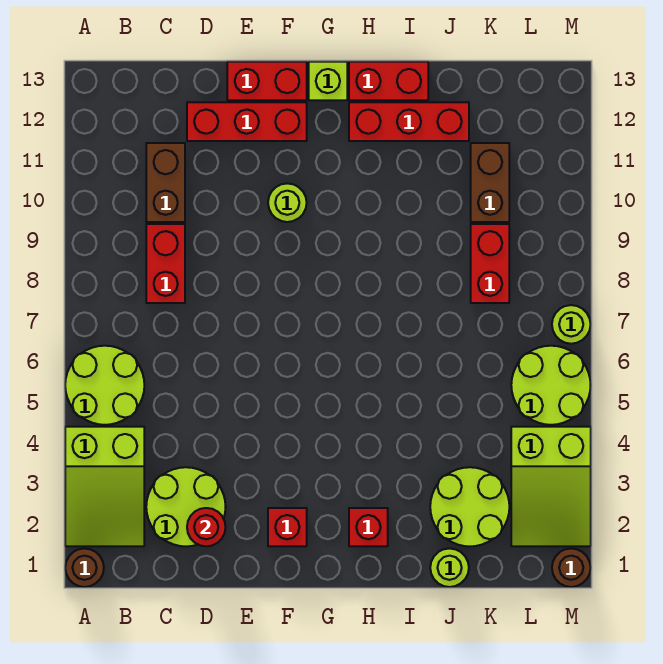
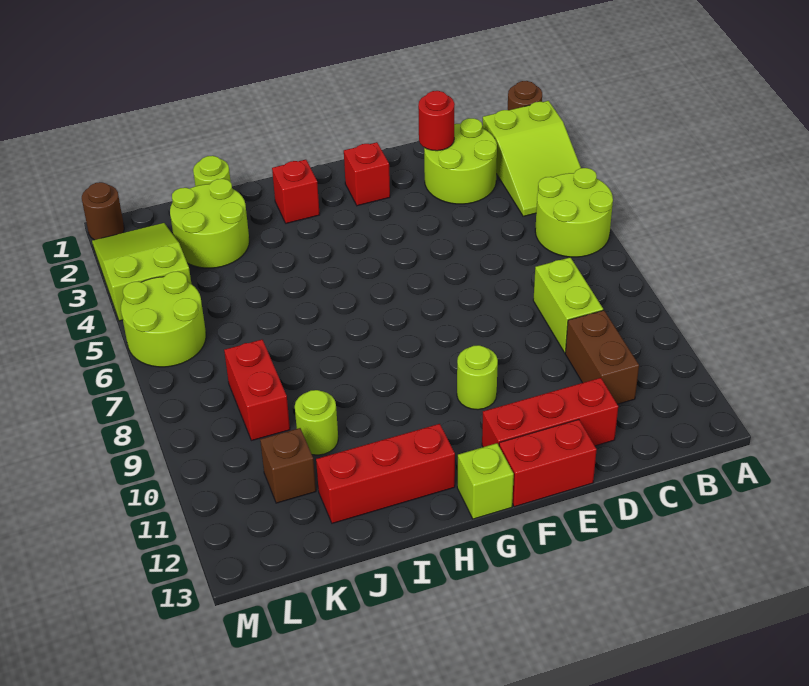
lime slope A2:B4 level 1 top 4 -> lime slope A2:B4 level 1 top 2
red brick C8:C9 level 1 -> lime brick C8:C9 level 1
red brick H13:I13 level 1 -> none
brown brick K10:K11 level 1 -> brown brick K11 level 1
lime round brick M7 level 1 -> lime round brick J10 level 1

